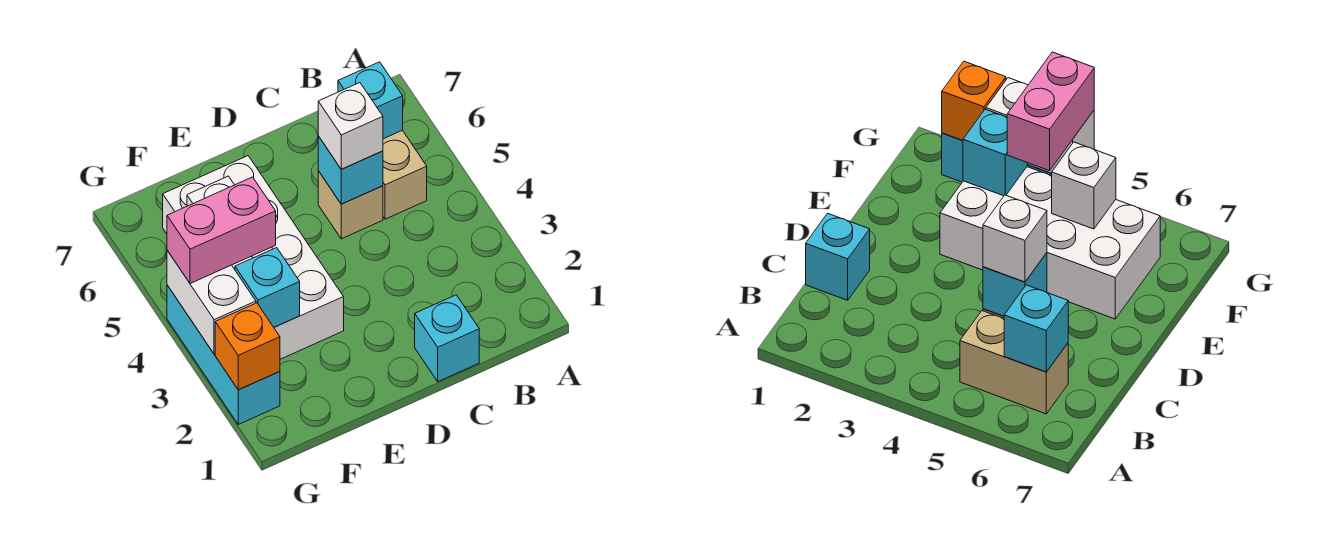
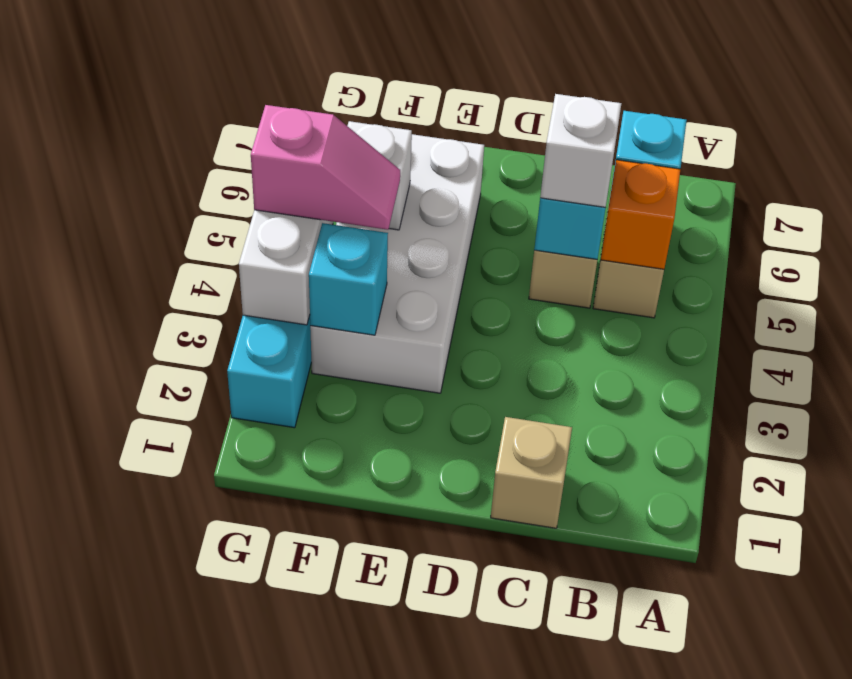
cyan brick C1 level 1 -> tan brick C1 level 1
pink brick F4:G4 level 3 -> pink slope F4:G4 level 3 top G
orange brick G2 level 2 -> orange brick B5 level 2

